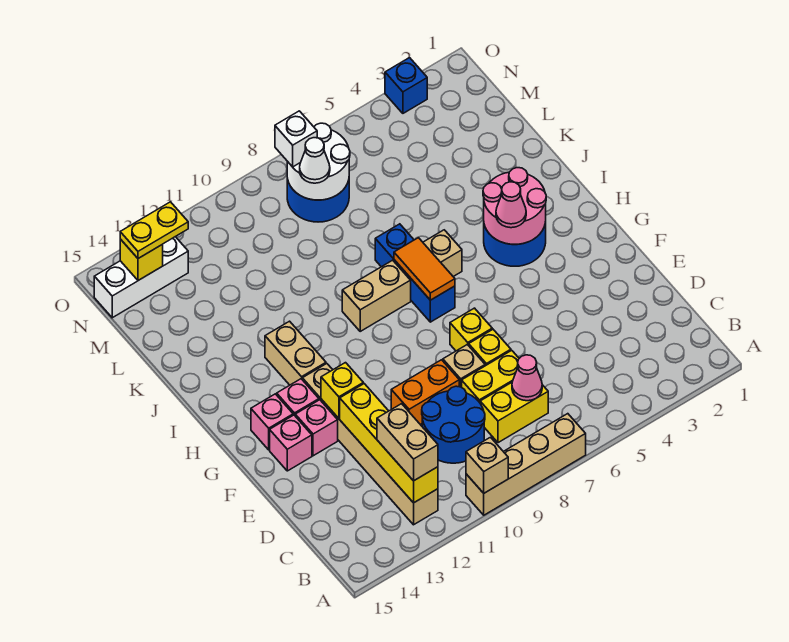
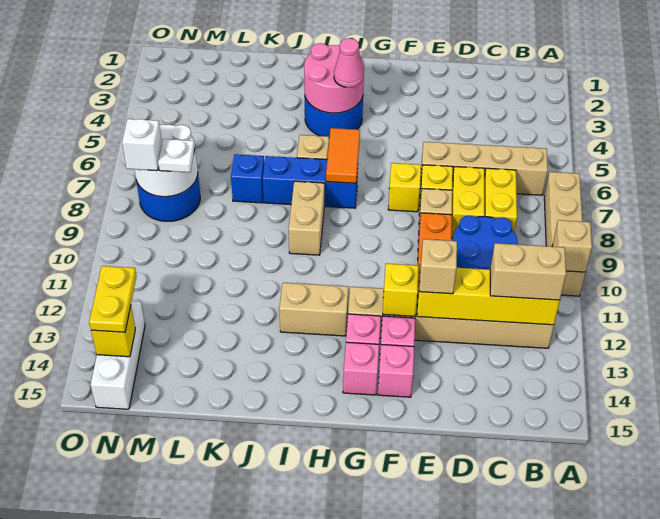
none -> tan brick B6:E6 level 1
pink cone C7 level 2 -> none
none -> tan brick E12 level 3
orange tile H7:I7 level 2 -> orange tile H6:H7 level 2
white cone M8 level 3 -> white plate M8 level 3
blue brick O3 level 1 -> blue brick K7 level 1

